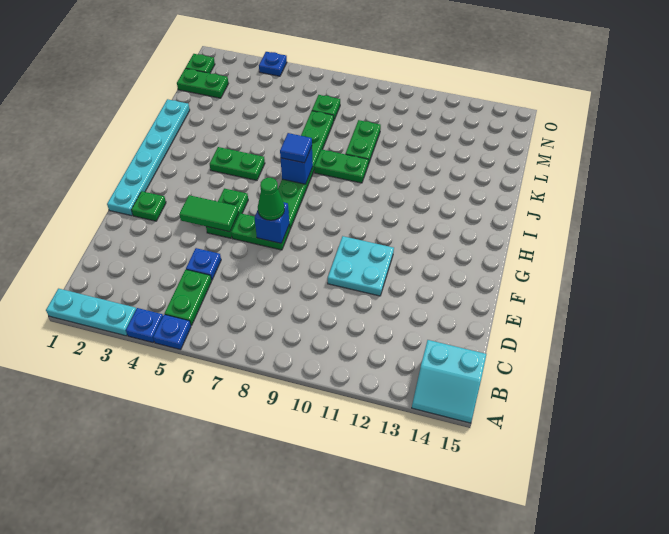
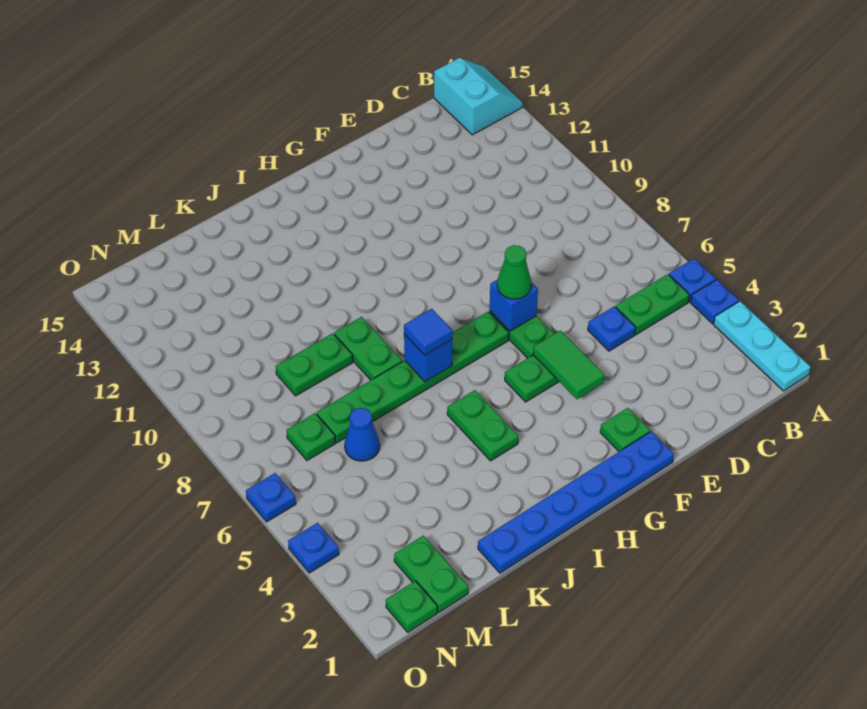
cyan plate E10:F11 level 1 -> none
cyan plate F1:K1 level 1 -> blue plate F1:K1 level 1
none -> blue cone L6 level 1
none -> blue plate O6 level 1

